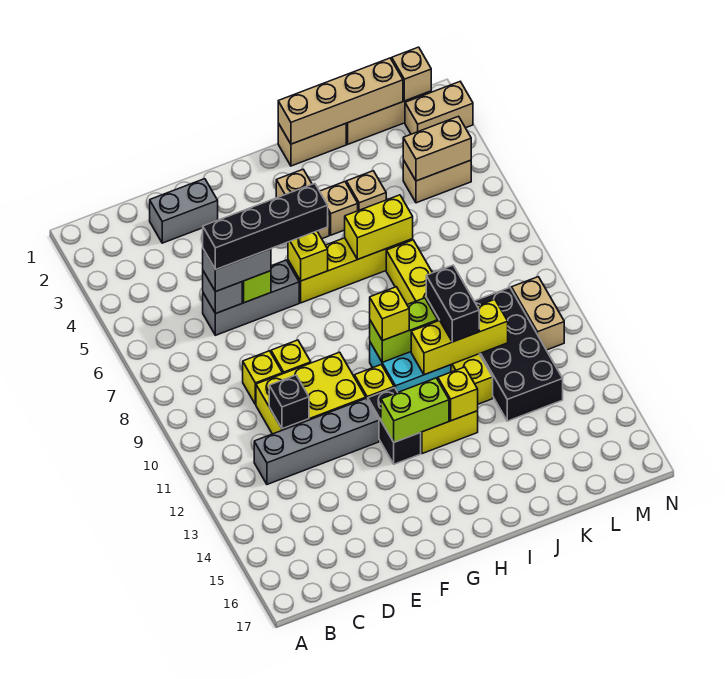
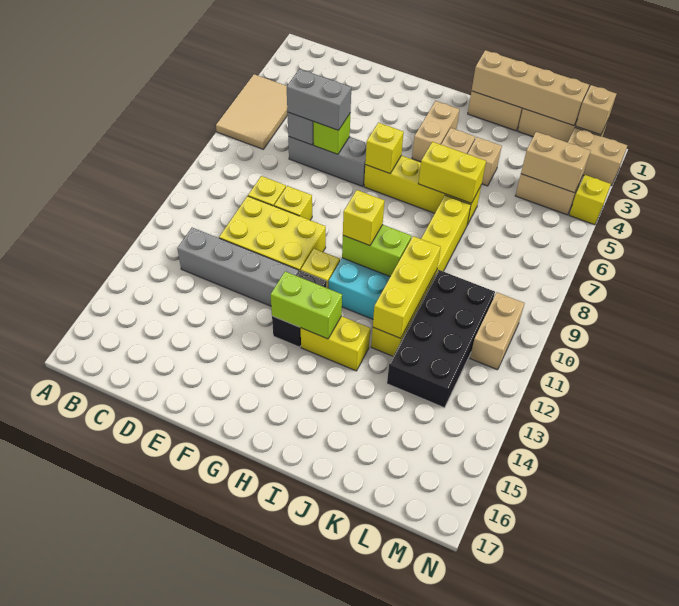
none -> tan tile A4:B6 level 1
grey brick D2:E2 level 1 -> none
black brick D6:G6 level 4 -> none
black brick D11 level 2 -> none
yellow brick I11:K11 level 2 -> yellow brick J10:J12 level 2
yellow brick I13 level 2 -> yellow brick N4 level 1
black brick J10:J11 level 3 -> none

